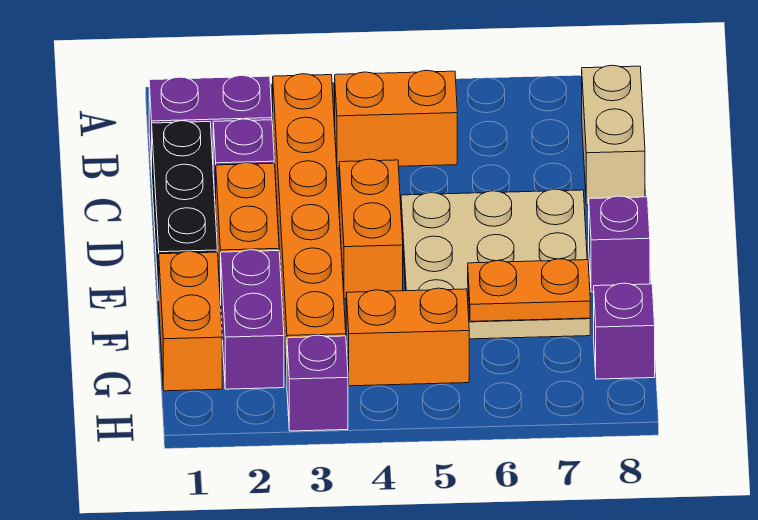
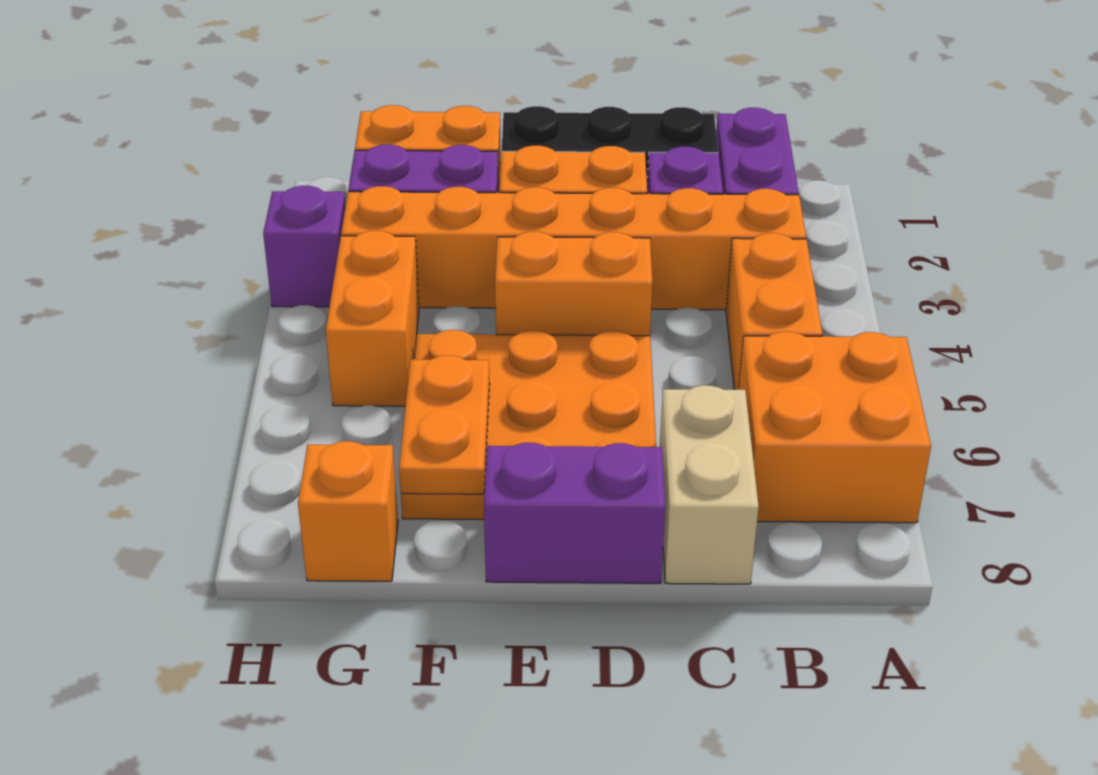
none -> orange brick A6:B7 level 1
tan brick B8:C8 level 1 -> tan brick C7:C8 level 1
tan plate D5:F7 level 1 -> orange plate D5:F7 level 1
purple brick E8 level 1 -> purple brick D8:E8 level 1
purple brick G8 level 1 -> orange brick G8 level 1

